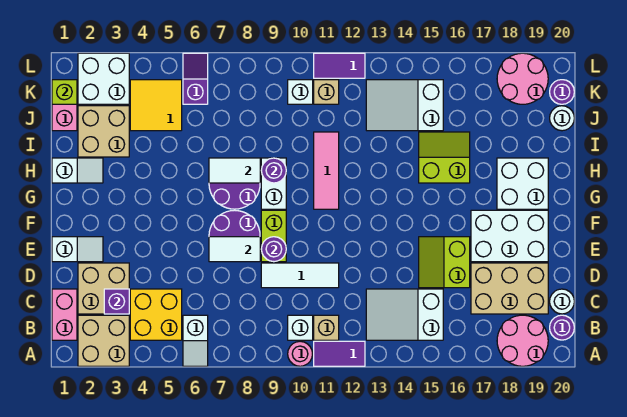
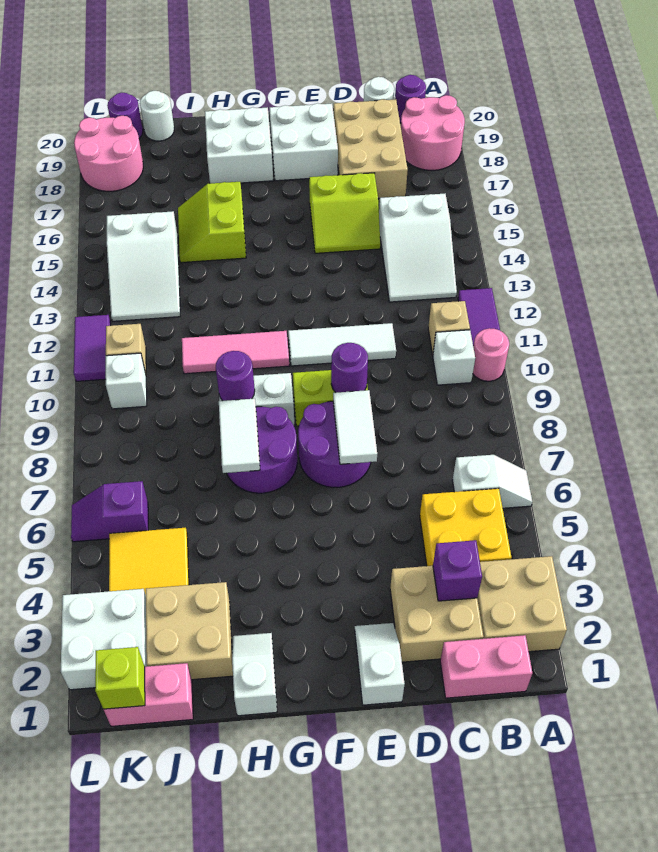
white tile D9:D11 level 1 -> white tile D11:F11 level 1
white brick E17:F19 level 1 -> white brick E18:F19 level 1

